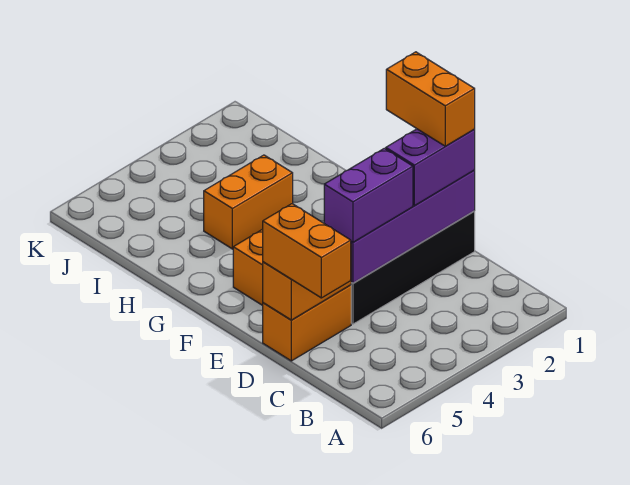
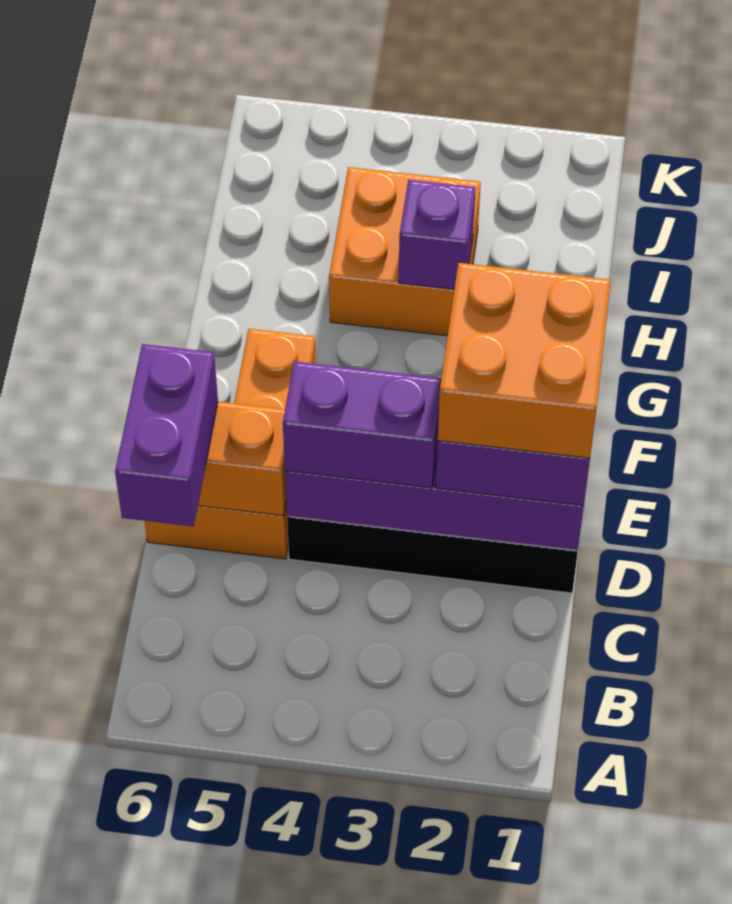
orange brick C6:D6 level 3 -> purple brick C6:D6 level 3
orange brick D1:E1 level 4 -> orange brick D1:E2 level 4
orange brick H3:H4 level 1 -> orange brick H3:I4 level 1
none -> purple brick H3 level 2

